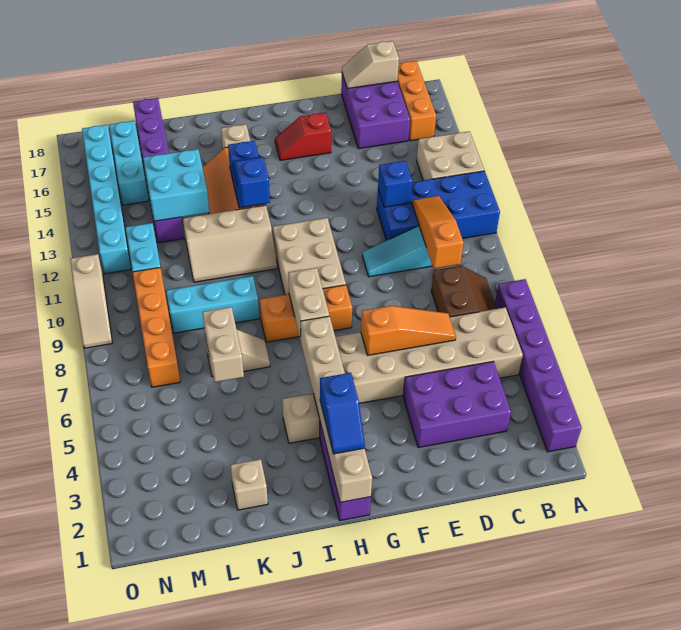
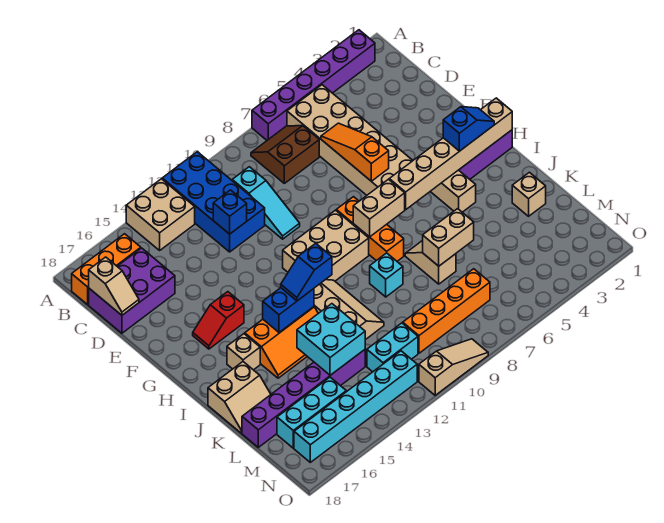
purple brick C3:E4 level 1 -> none
orange slope C9:C11 level 2 top 9 -> none
red slope F16:G16 level 1 top F -> red slope G15:G16 level 1 top 15
cyan brick J9:L9 level 1 -> cyan brick J9 level 1
none -> tan slope J17:K18 level 1 top J

